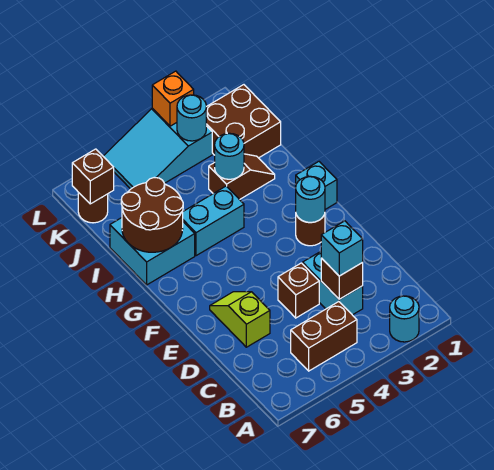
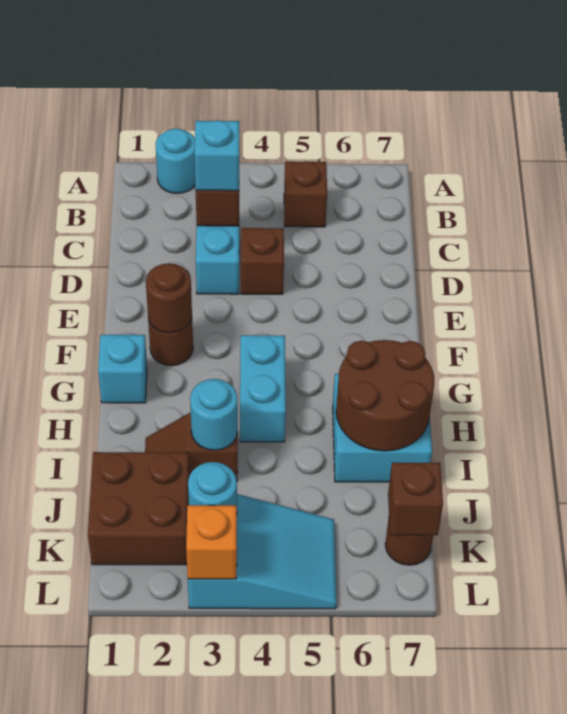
brown brick B4:B5 level 1 -> brown brick B5 level 1
lime slope D6:E6 level 1 top D -> none
cyan round brick F2 level 2 -> brown round brick F2 level 2
cyan brick H4:H5 level 1 -> cyan brick G4:H4 level 1

